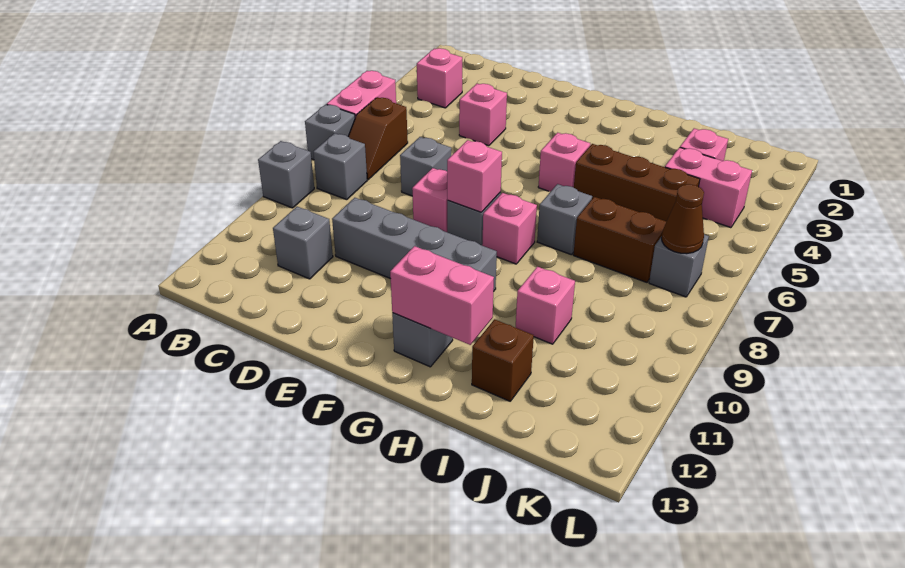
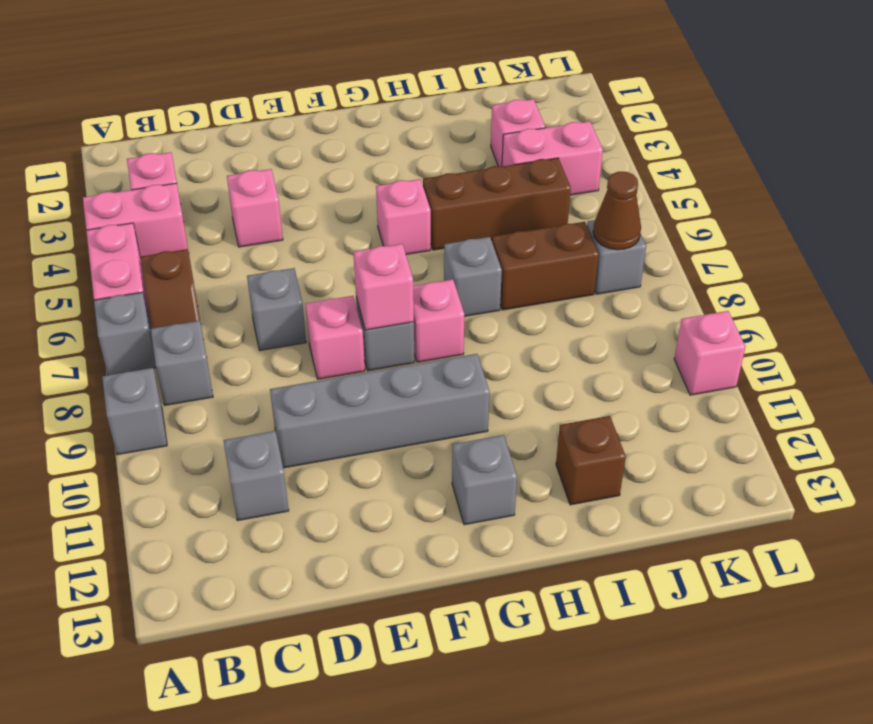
pink brick G12:H12 level 2 -> pink brick A4:B4 level 1
pink brick I10 level 1 -> pink brick L10 level 1

